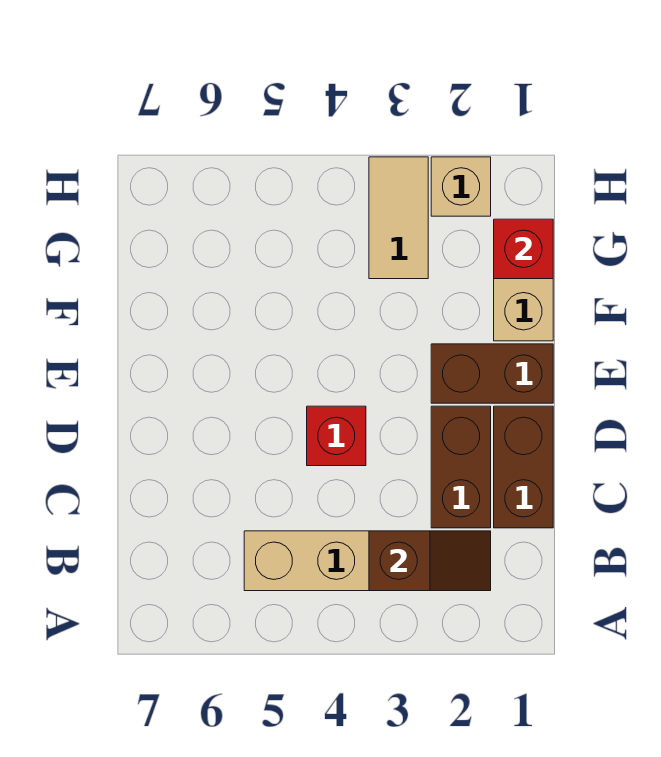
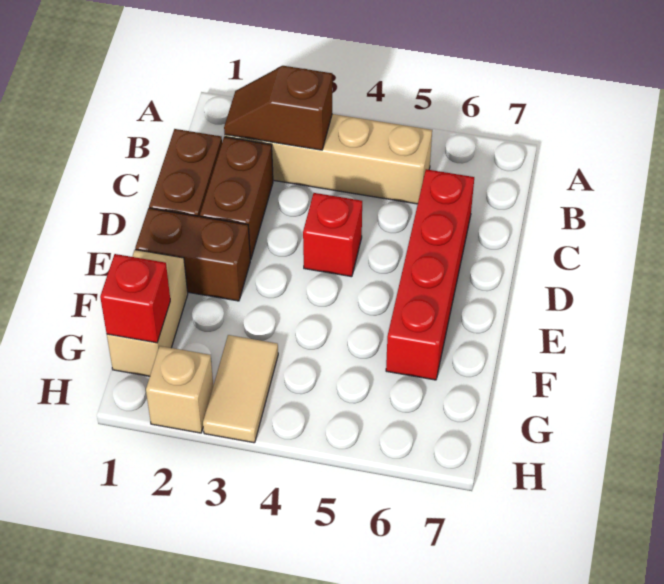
none -> red brick C6:F6 level 1

